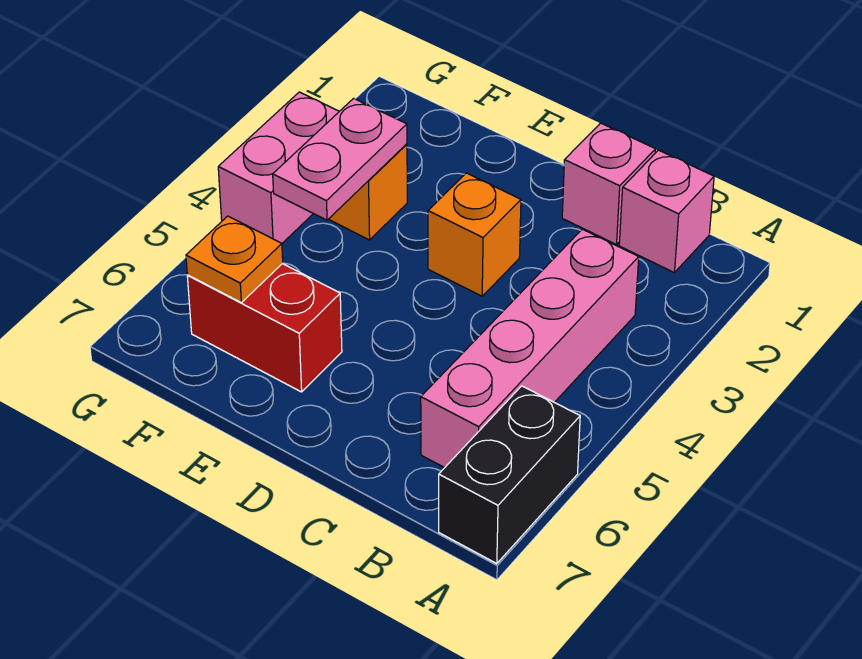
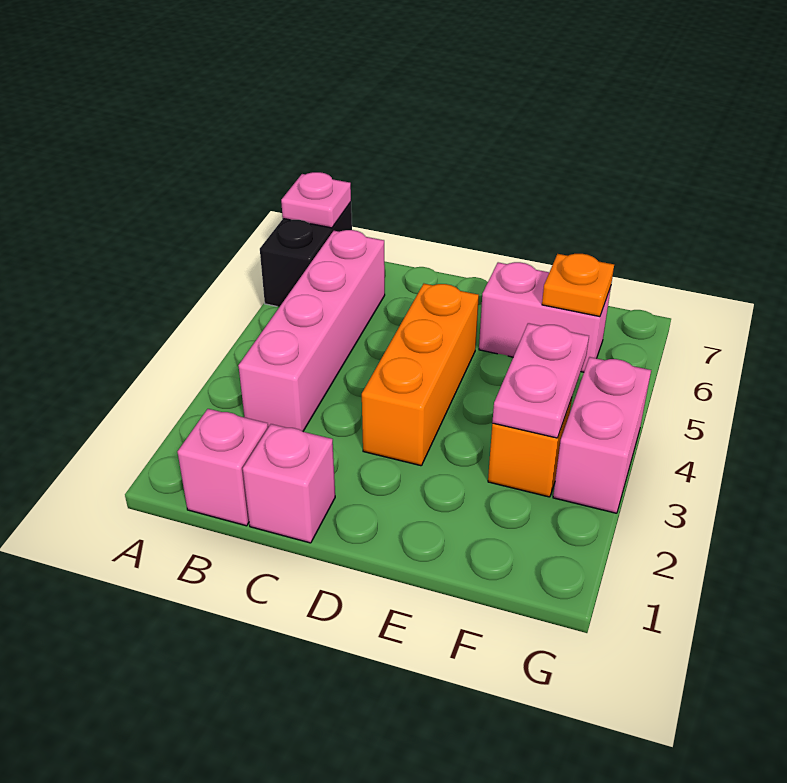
none -> pink plate A7 level 2
orange brick D3 level 1 -> orange brick D3:D5 level 1
red brick E6:F6 level 1 -> pink brick E6:F6 level 1

